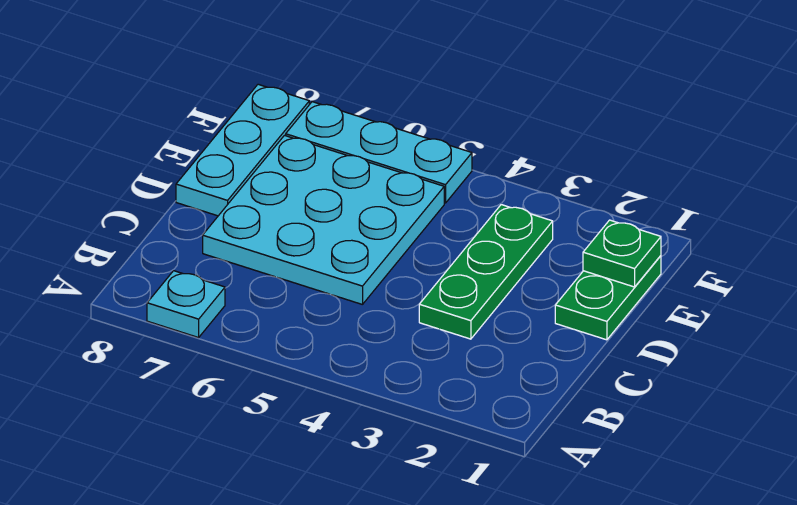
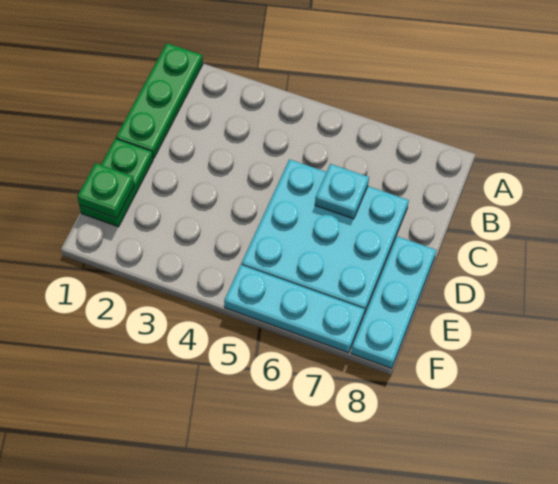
cyan plate A7 level 1 -> cyan plate C6 level 2
green plate C3:E3 level 1 -> green plate A1:C1 level 1

